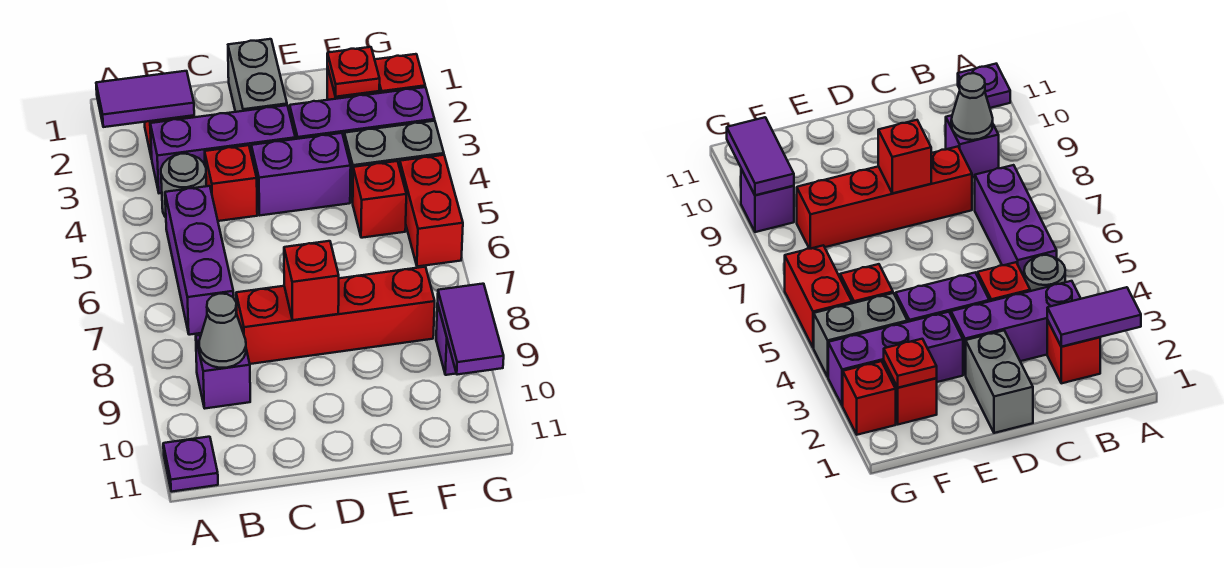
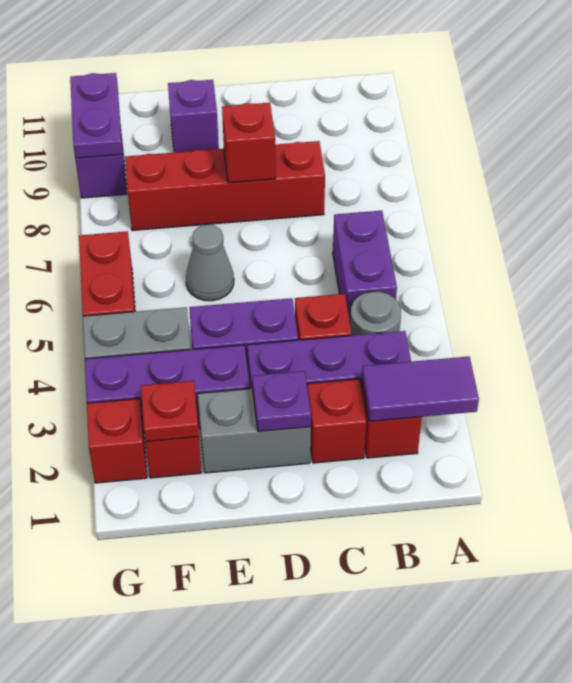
purple plate A11 level 1 -> purple plate D2 level 2
purple brick B5:B7 level 1 -> purple brick B5:B6 level 1
purple brick B9 level 1 -> purple brick E10 level 1
grey cone B9 level 2 -> grey cone E6 level 1
grey brick D1:D2 level 1 -> grey brick D2:E2 level 1
red brick F5 level 1 -> red brick C2 level 1
purple tile G9:G10 level 2 -> purple plate G9:G10 level 2

